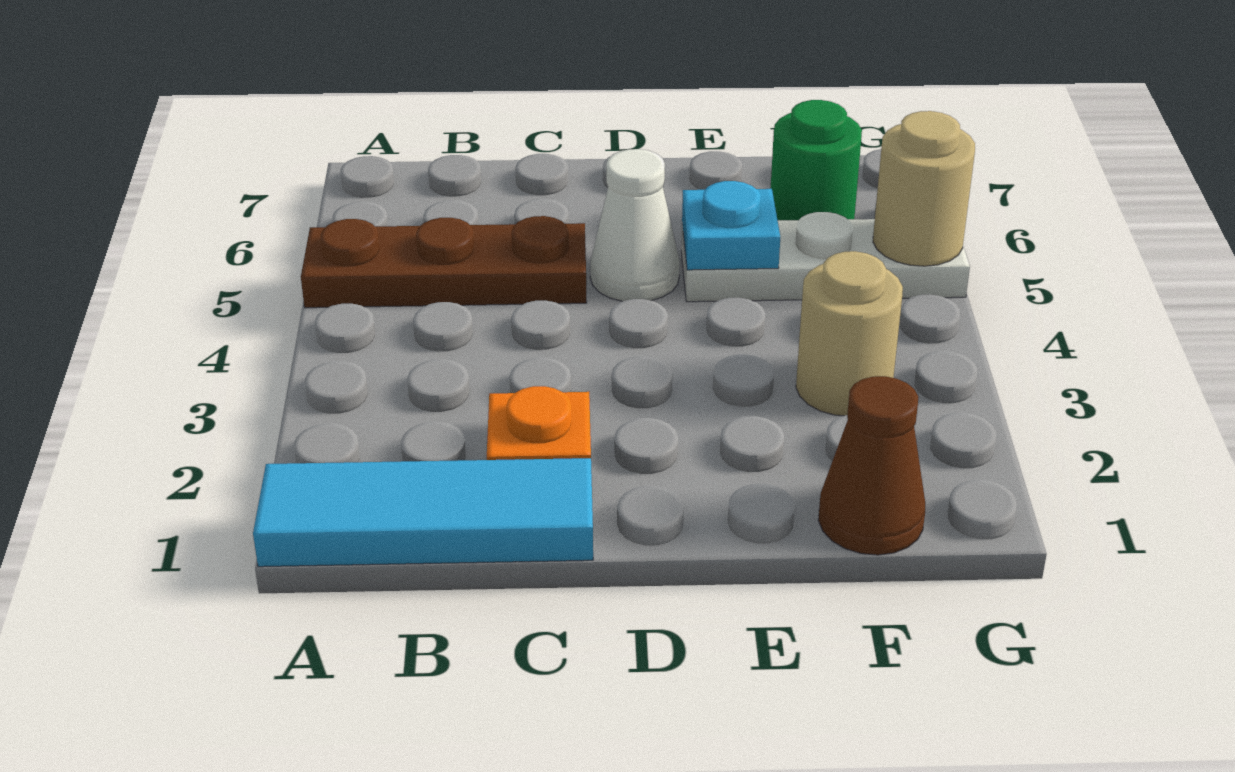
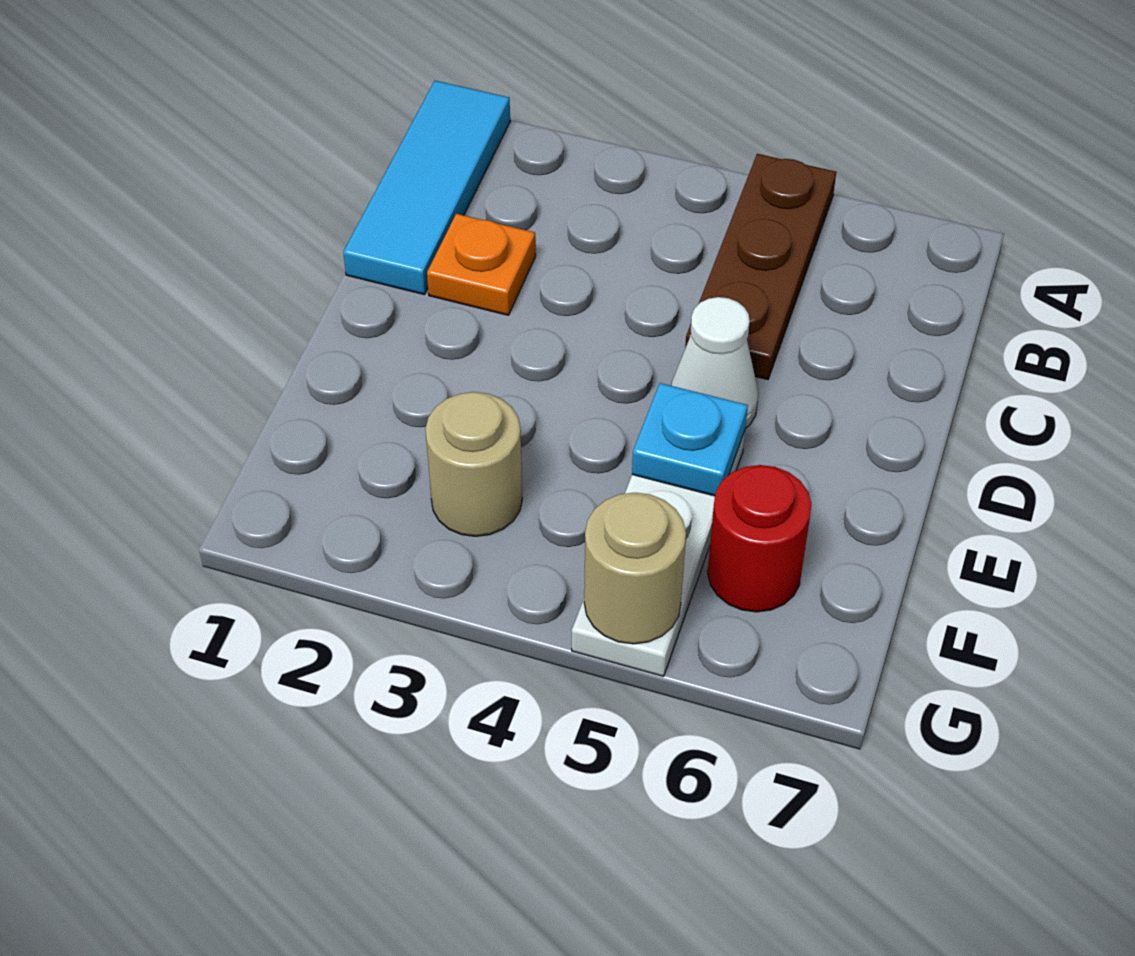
brown cone F1 level 1 -> none
green round brick F6 level 1 -> red round brick F6 level 1

